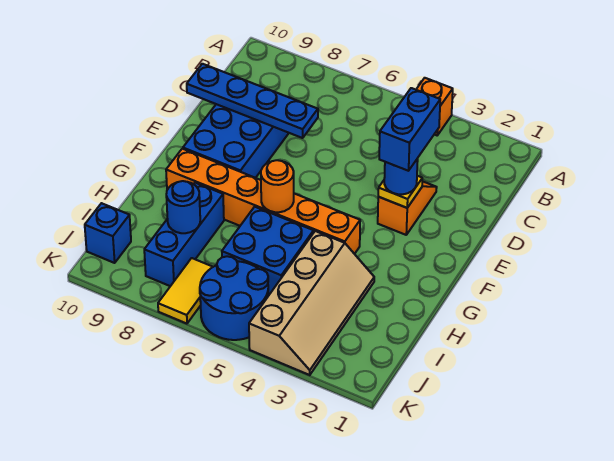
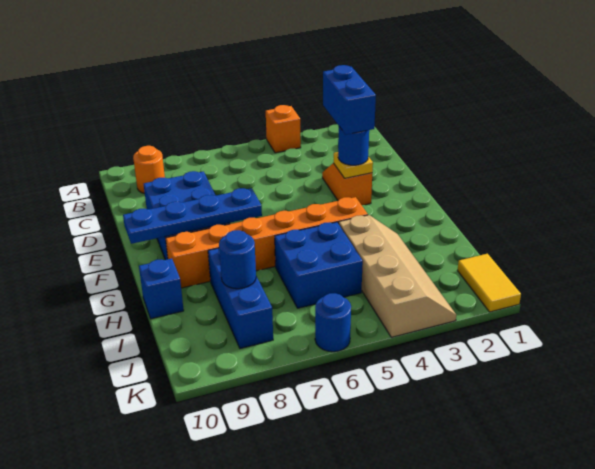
blue plate D7:D10 level 2 -> blue plate F7:F10 level 2
orange round brick G6 level 2 -> orange round brick B9 level 1
blue round brick J5:K6 level 1 -> blue round brick K6 level 1
yellow tile J7:K7 level 1 -> yellow tile J1:K1 level 1
blue brick J10 level 1 -> blue brick H10 level 1

